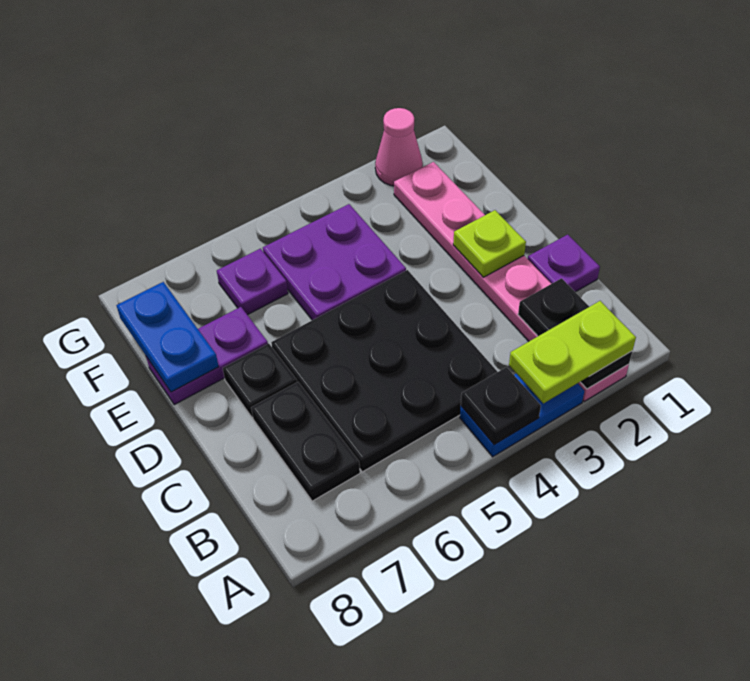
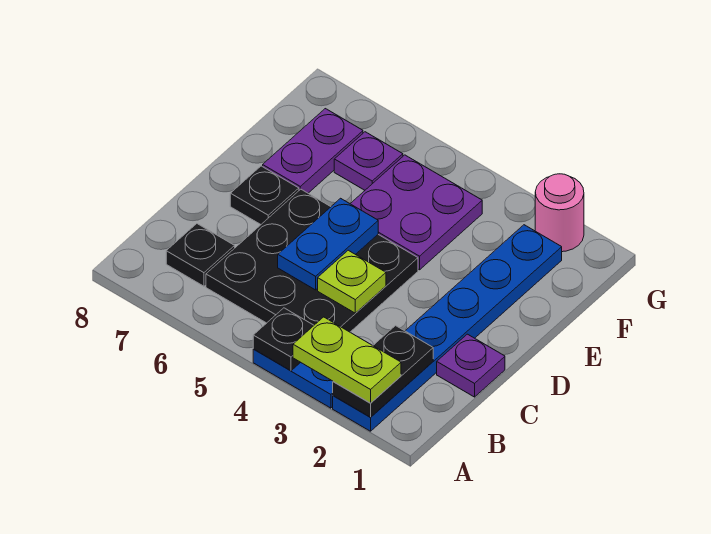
pink plate A2:F2 level 1 -> blue plate A2:F2 level 1
black plate B7:C7 level 1 -> black plate B7 level 1
lime plate D2 level 2 -> lime plate C4 level 2
purple plate E7:E8 level 1 -> purple plate E7:F7 level 1
blue plate E8:F8 level 2 -> blue plate C5:D5 level 2
pink cone G2 level 1 -> pink round brick G2 level 1

